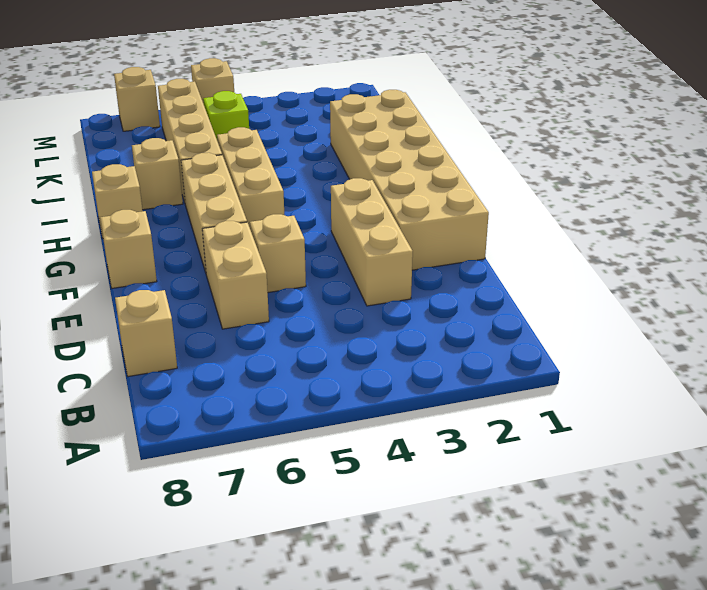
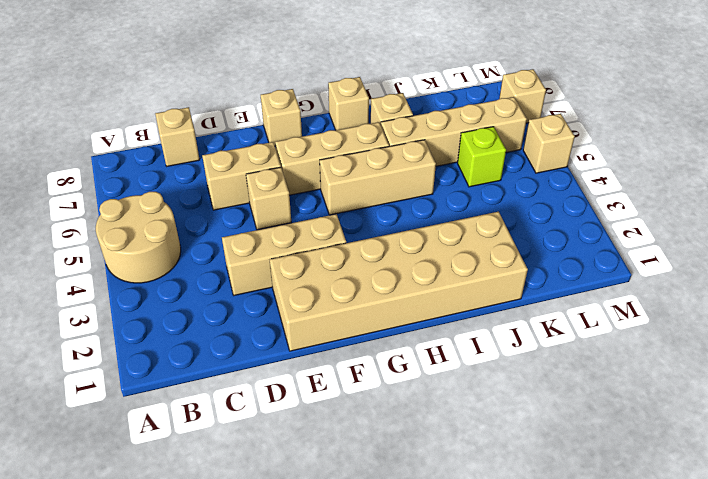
none -> tan round brick A4:B5 level 1

